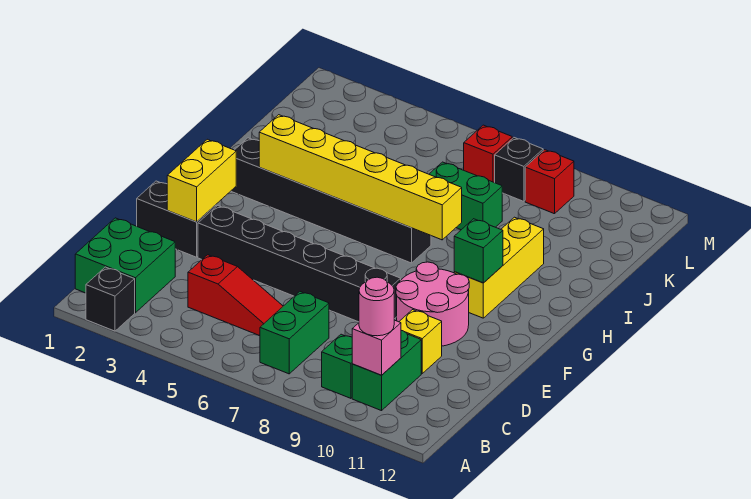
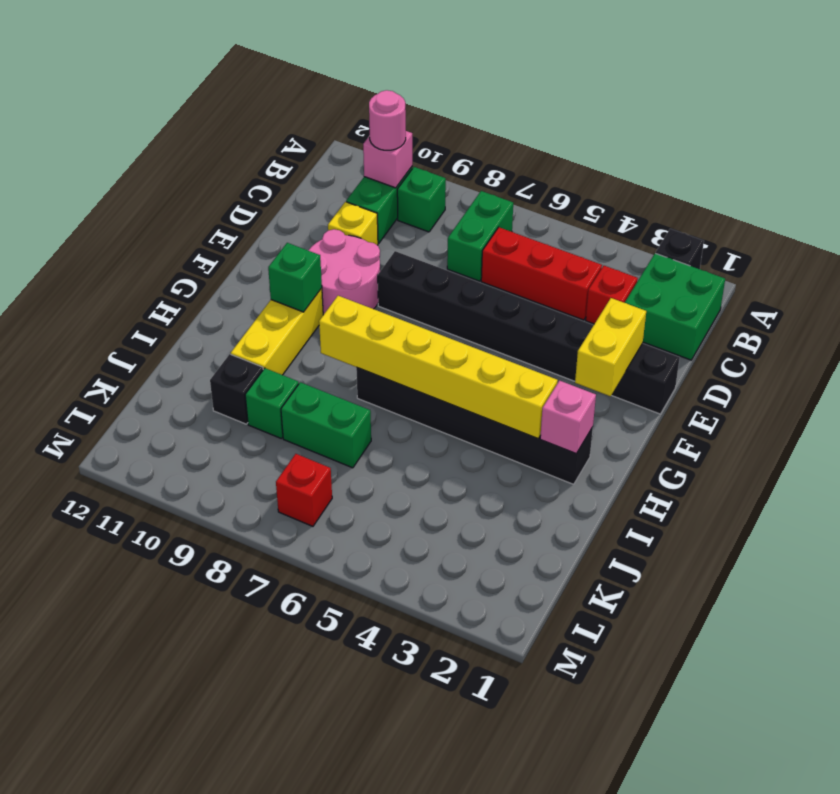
red slope C4:C6 level 1 top 4 -> red brick C4:C6 level 1
none -> pink brick H2 level 2
none -> green brick J9 level 1
black brick L8 level 1 -> black brick J10 level 1
red brick L9 level 1 -> red brick C3 level 1

